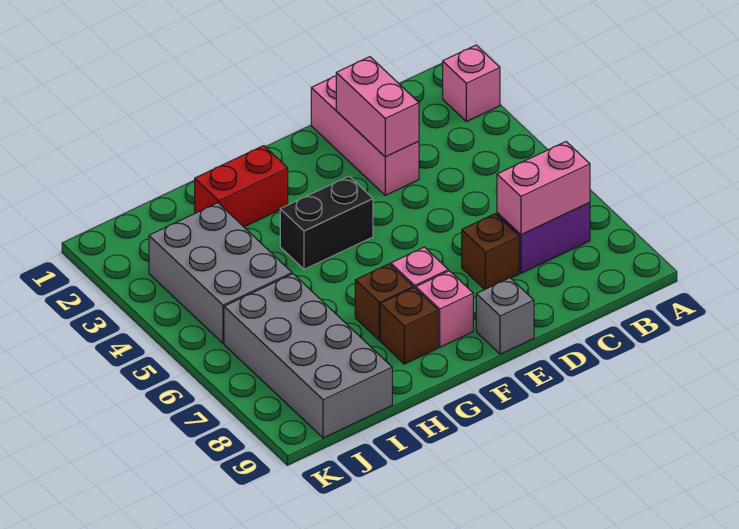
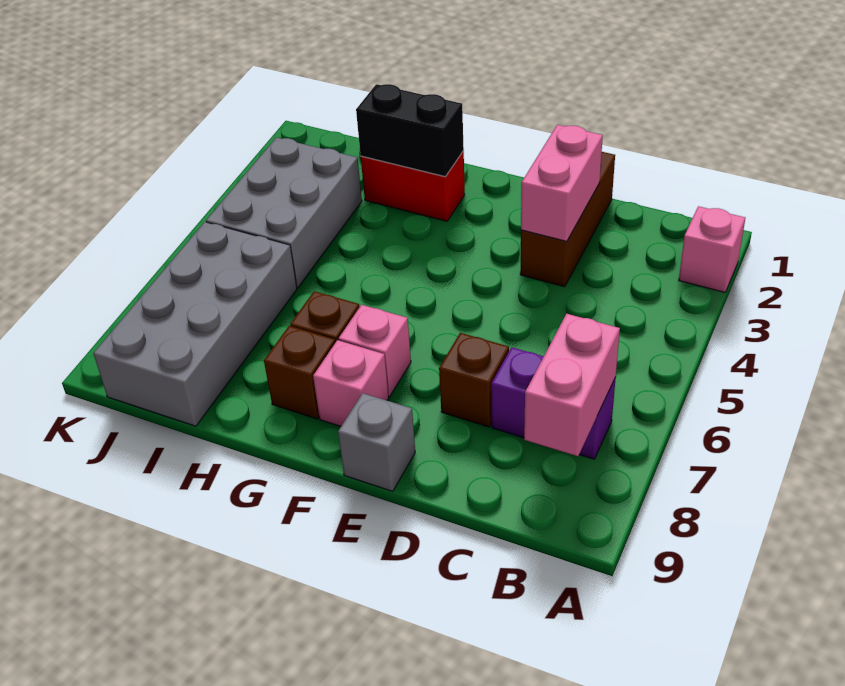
pink brick B7:C7 level 2 -> pink brick B7:B8 level 2
pink brick D1:D3 level 1 -> brown brick D1:D3 level 1
black brick F4:G4 level 1 -> black brick G2:H2 level 2

